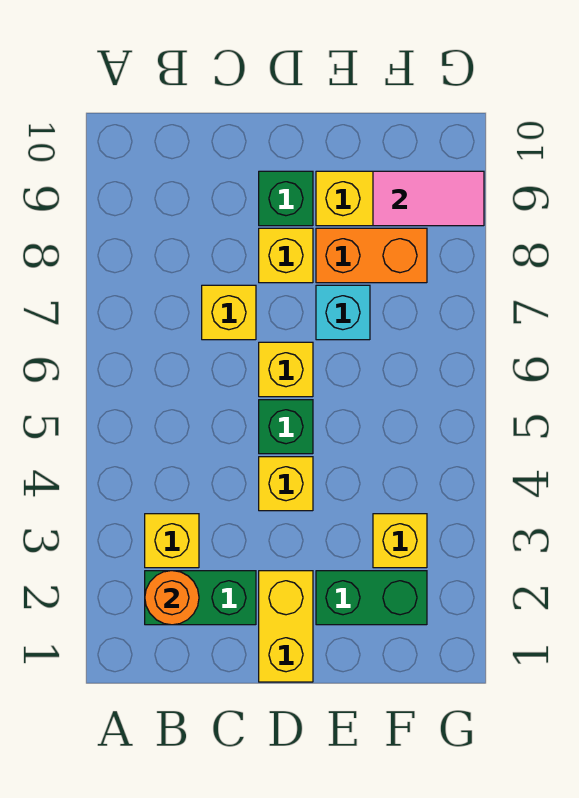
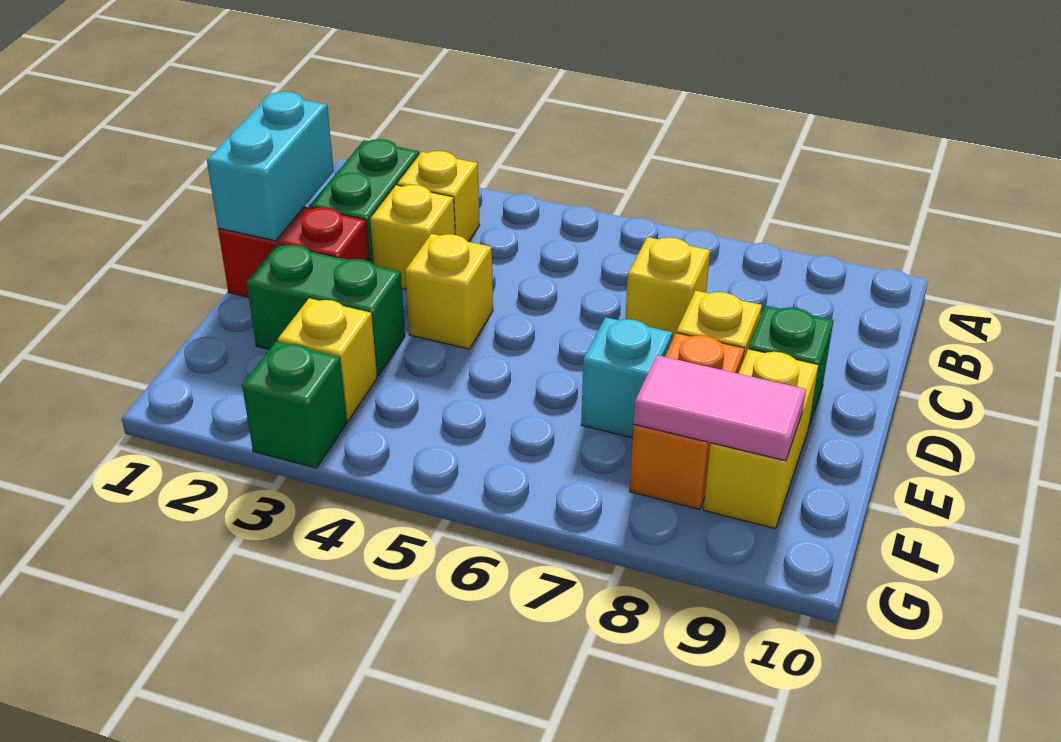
orange round brick B2 level 2 -> none
none -> cyan brick C1:D1 level 2
yellow brick D1:D2 level 1 -> red brick D1:D2 level 1
green brick D5 level 1 -> green brick G3 level 1
yellow brick D6 level 1 -> yellow brick C3 level 1
green brick E2:F2 level 1 -> green brick E2:E3 level 1
pink tile F9:G9 level 2 -> pink tile F8:F9 level 2

